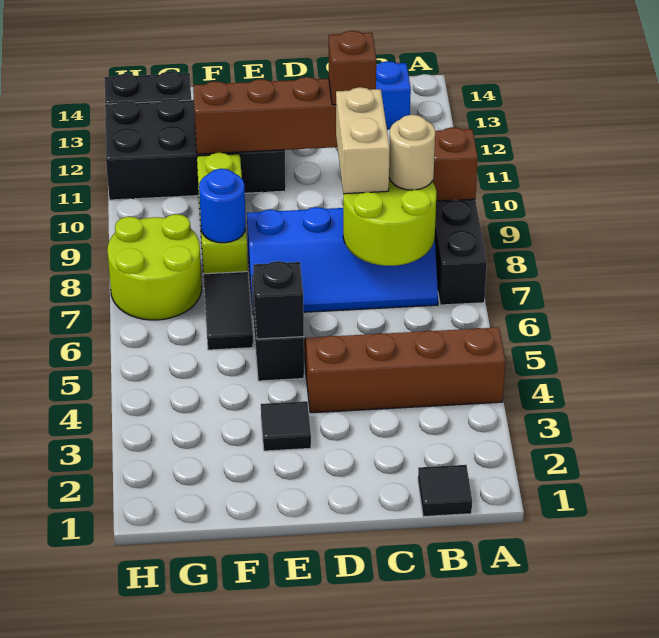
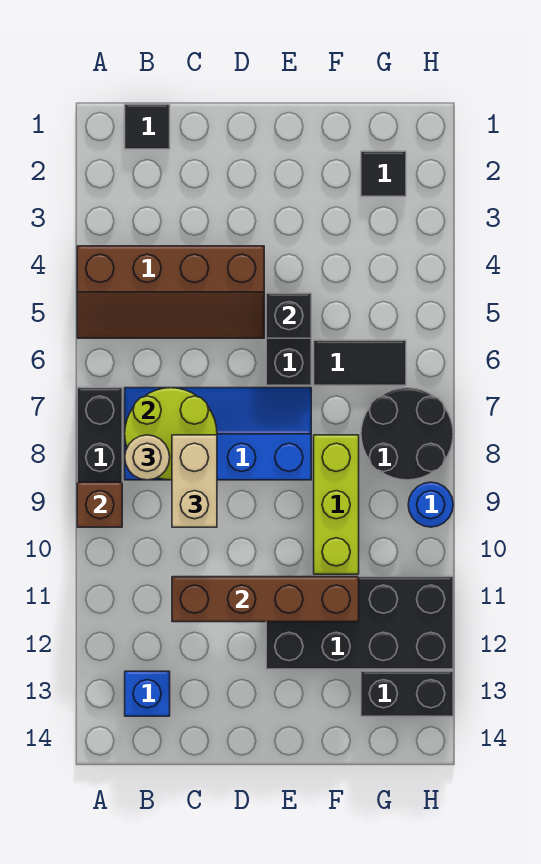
brown brick C11 level 3 -> none
black tile E3 level 1 -> black tile G2 level 1
black tile F6:F7 level 1 -> black tile F6:G6 level 1
blue round brick F8 level 2 -> blue round brick H9 level 1
lime round brick G7:H8 level 1 -> black round brick G7:H8 level 1

